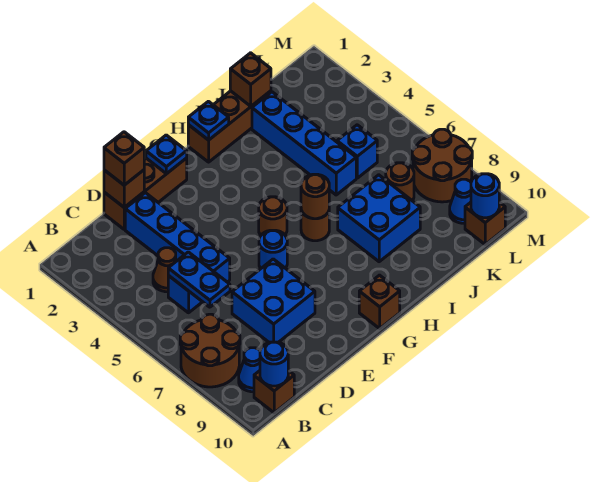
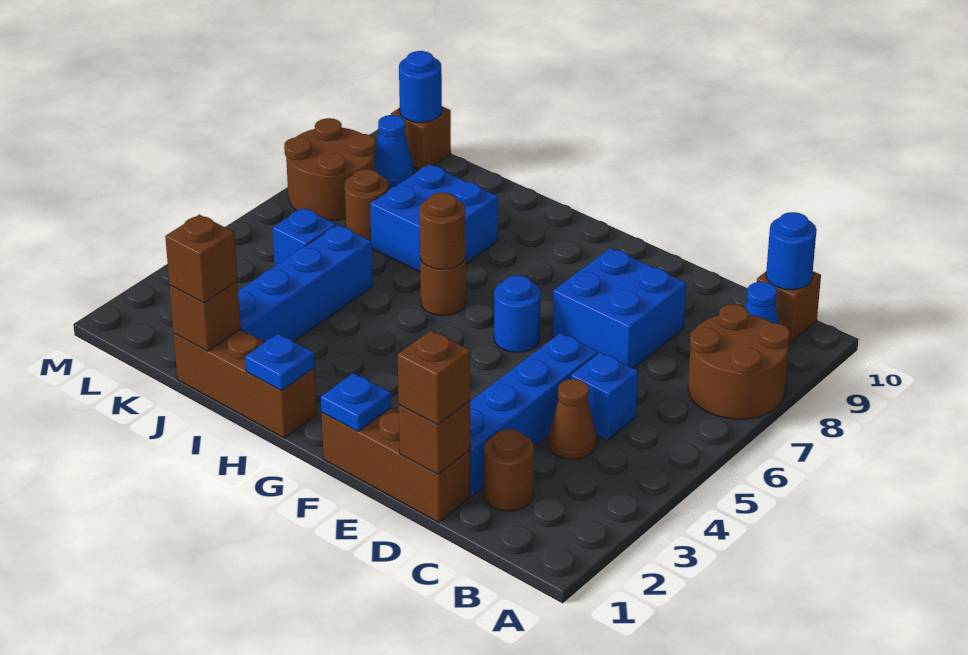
blue plate C5:C6 level 2 -> none
brown round brick G5 level 1 -> brown round brick C2 level 1
brown brick G10 level 1 -> brown brick J1 level 3

